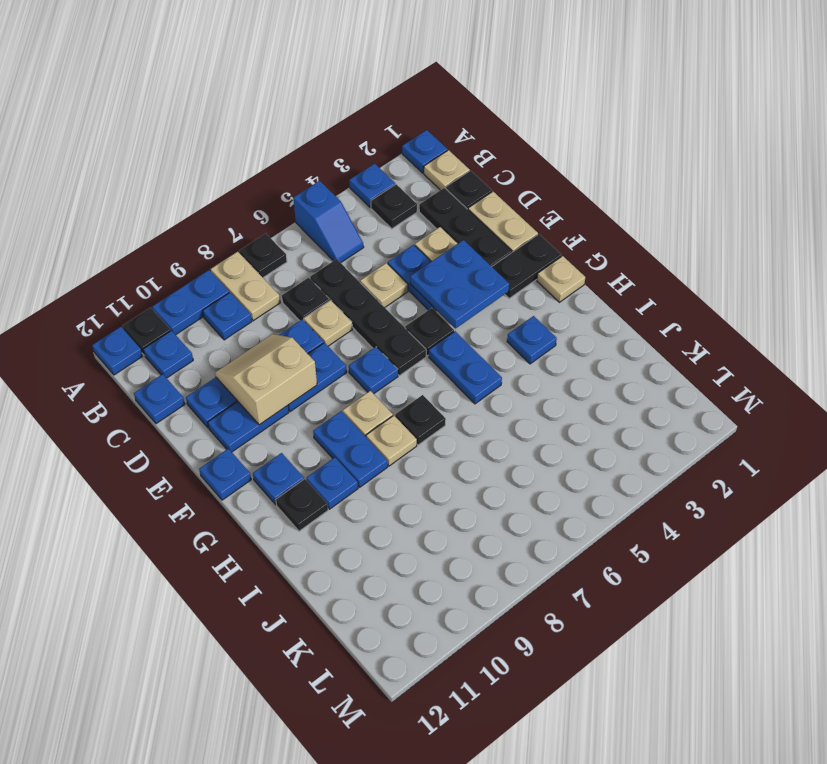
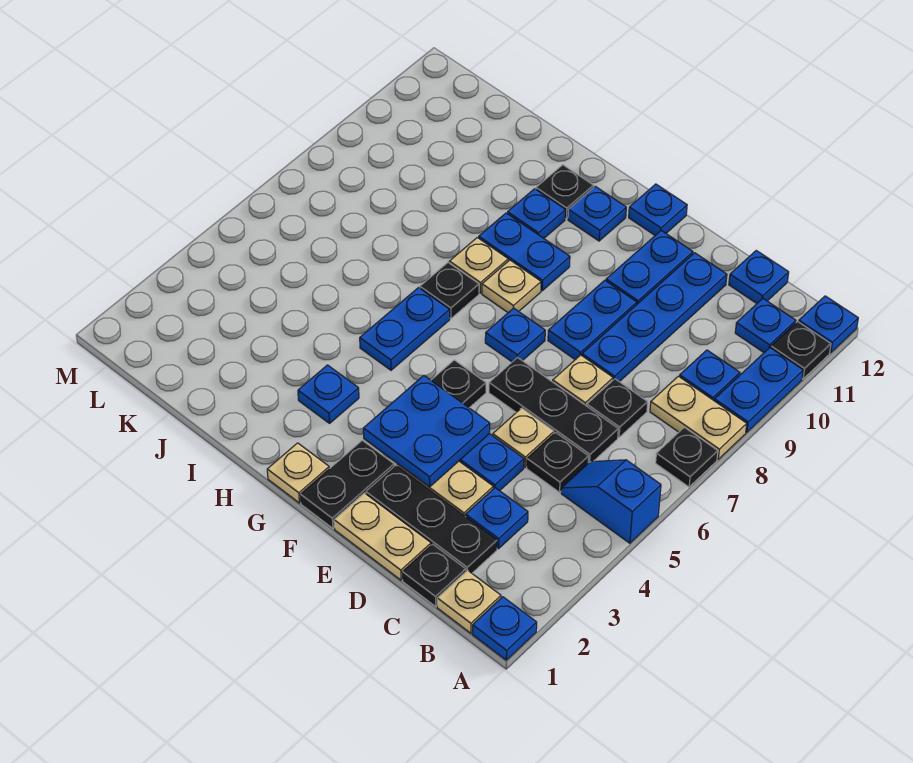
blue plate A3 level 1 -> blue plate C3 level 1
black plate B3 level 1 -> black plate C5 level 1
black plate C6:F6 level 1 -> black plate C6:E6 level 1
tan slope D9:E10 level 2 top E -> none
blue plate G5:H5 level 1 -> blue plate H5:H6 level 1

